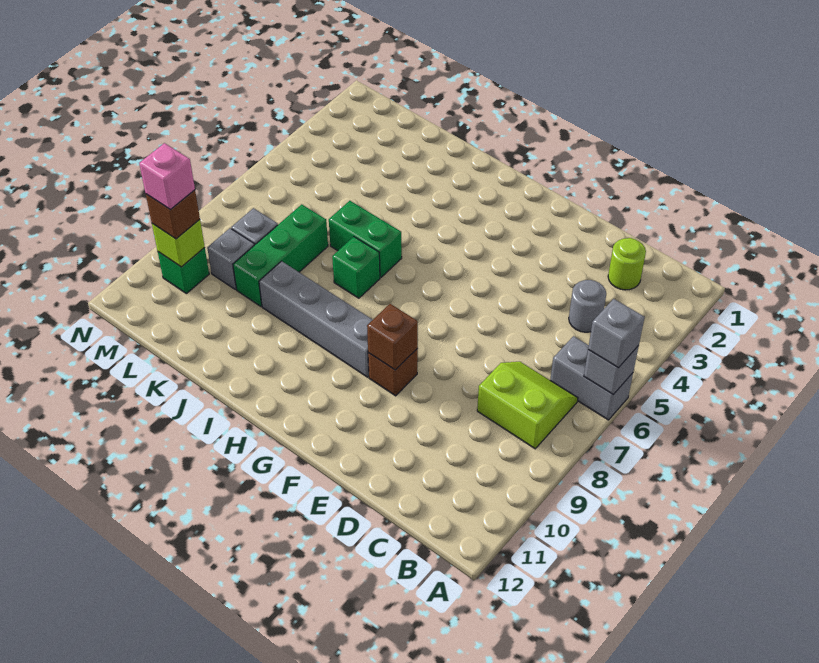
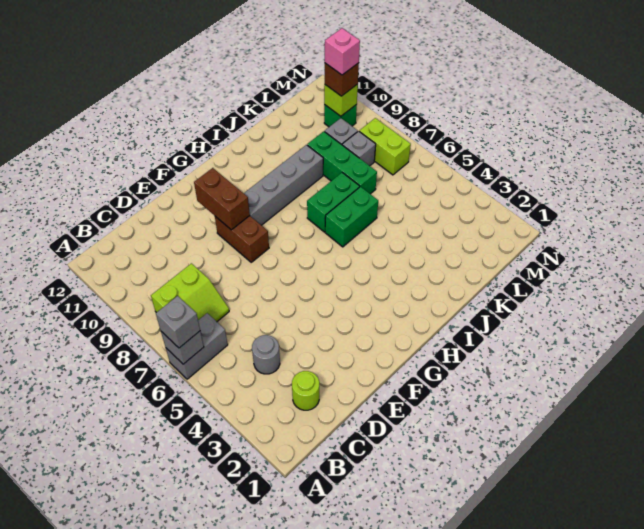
brown brick F9 level 1 -> brown brick F8:F9 level 1
brown brick F9 level 2 -> brown brick F9:F10 level 2
green brick I7 level 1 -> green brick I7:J7 level 1
none -> lime brick M7:M8 level 1

